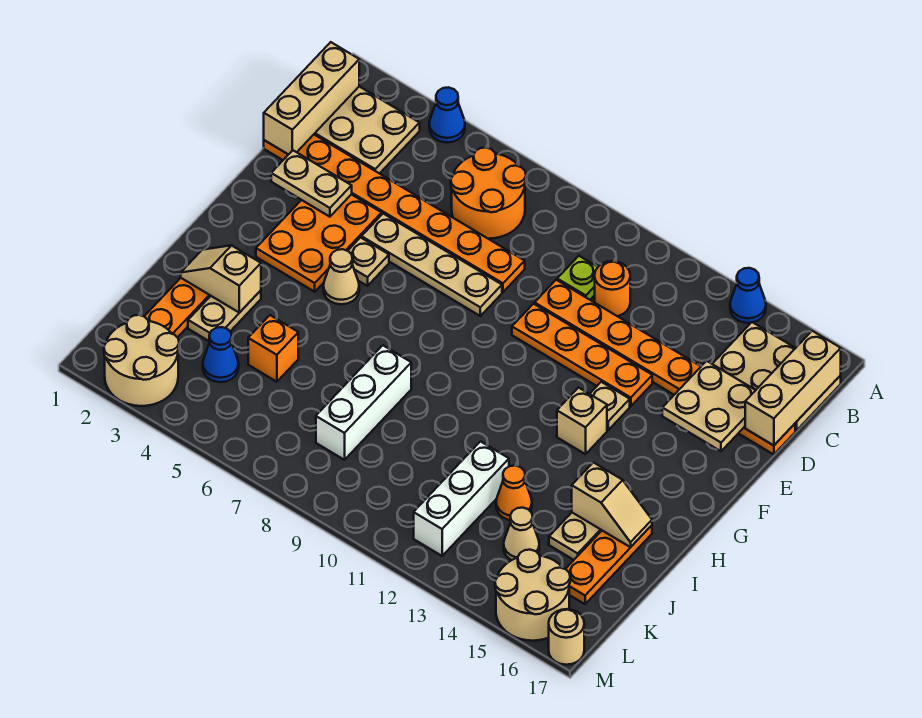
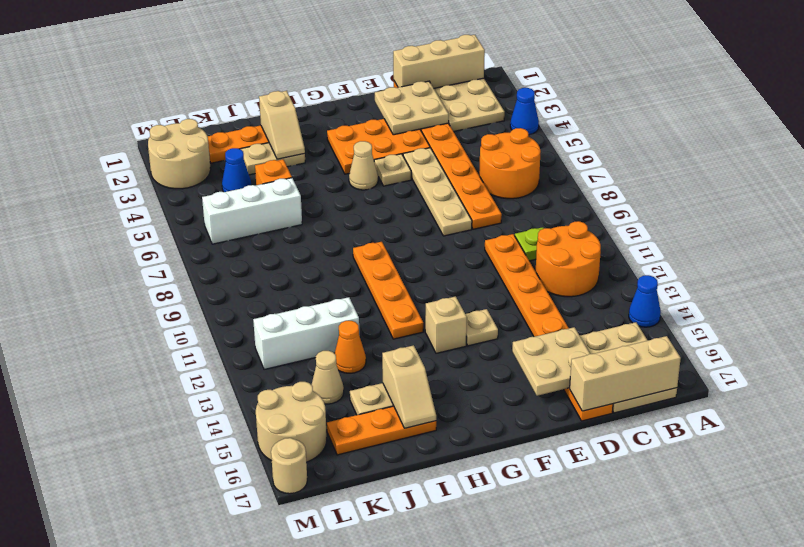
orange round brick C11 level 1 -> orange round brick B11:C12 level 1
tan plate E2:E3 level 2 -> tan plate D2:E3 level 2
orange plate E10:E13 level 1 -> orange plate H9:H12 level 1
tan slope I2:I3 level 2 top 3 -> tan slope I2:I3 level 2 top 2
white brick I8:K8 level 1 -> white brick J6:L6 level 1

